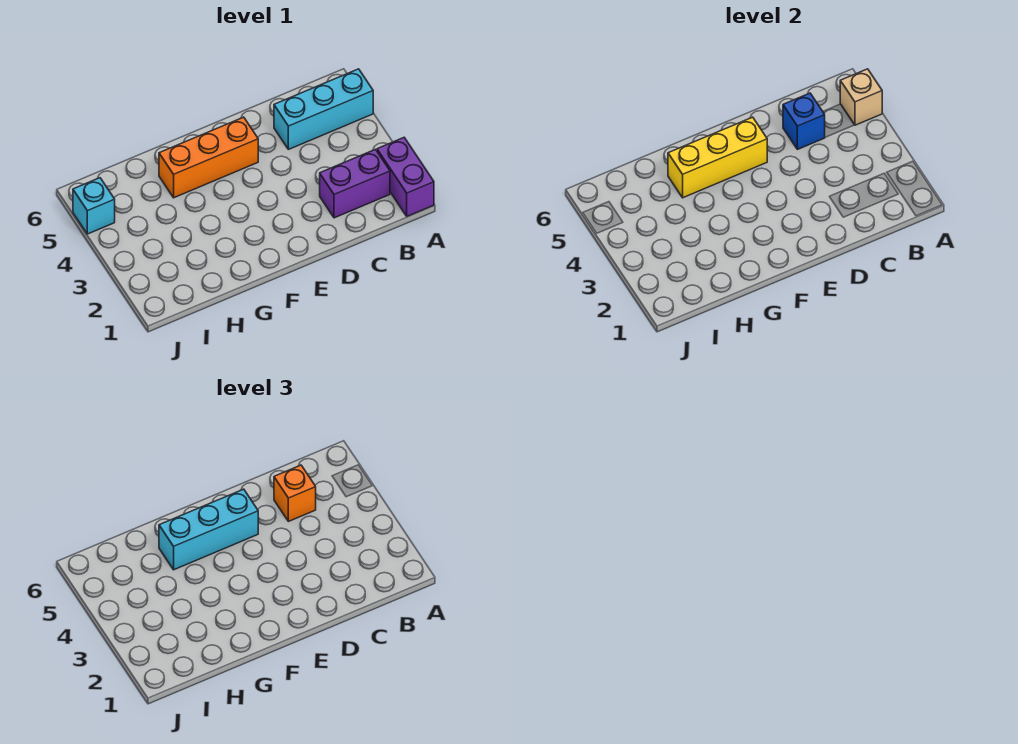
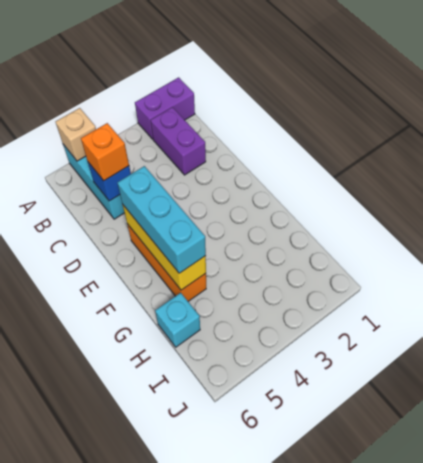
cyan brick J5 level 1 -> cyan brick H6 level 1

